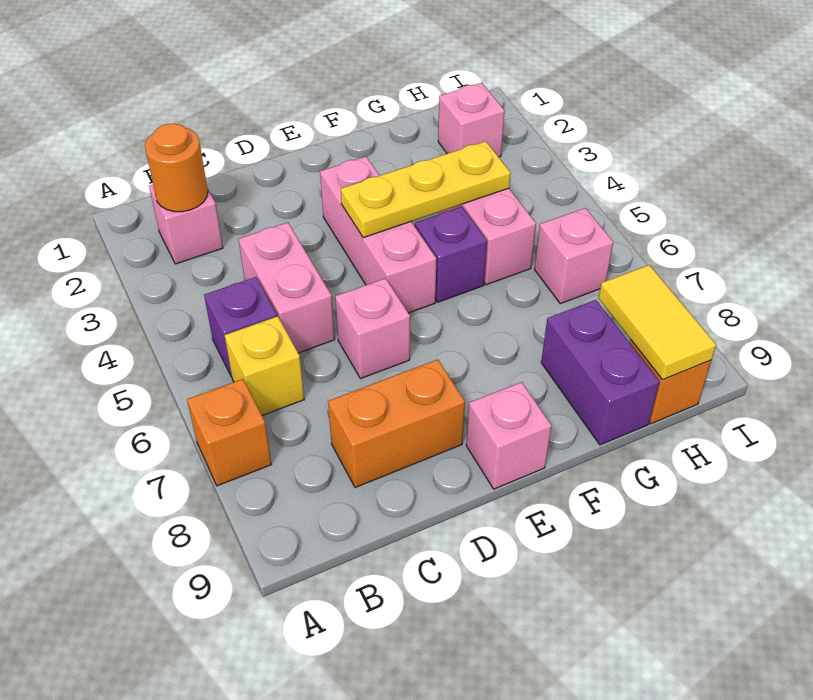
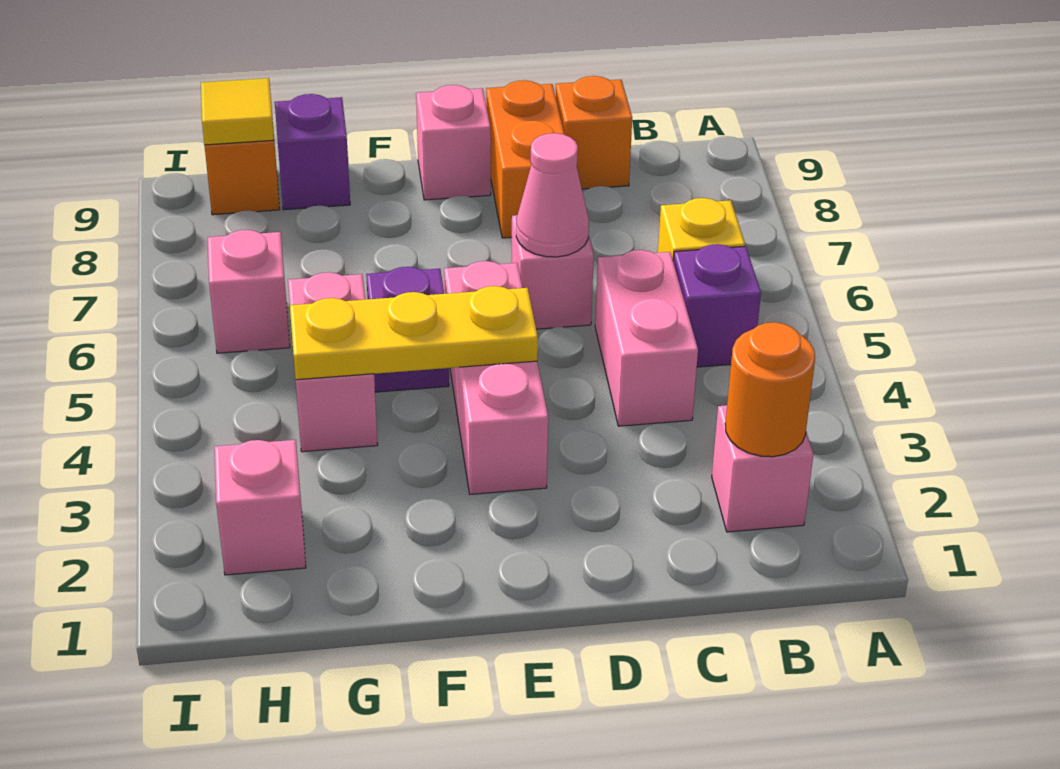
orange brick A7 level 1 -> orange brick C9 level 1
orange brick C8:D8 level 1 -> orange brick D8:D9 level 1
none -> pink cone D6 level 2
purple brick G8:G9 level 1 -> purple brick G9 level 1
yellow tile H8:H9 level 2 -> yellow tile H9 level 2

